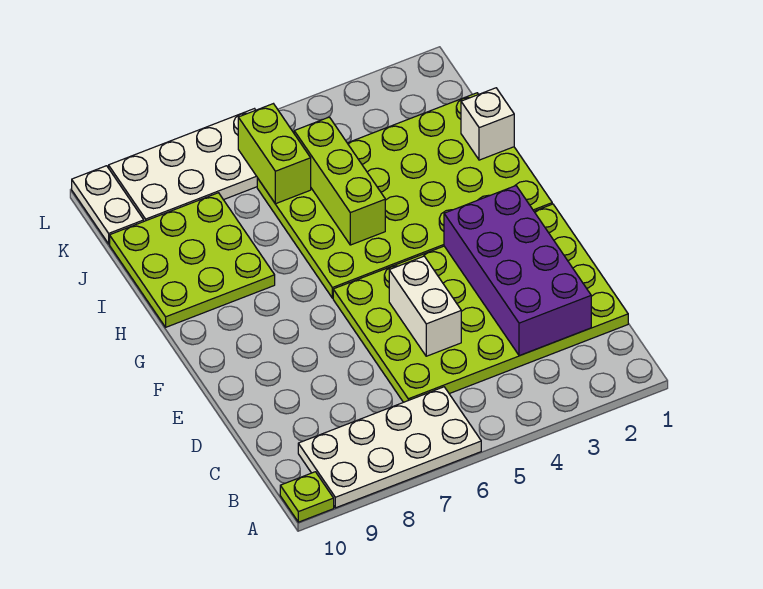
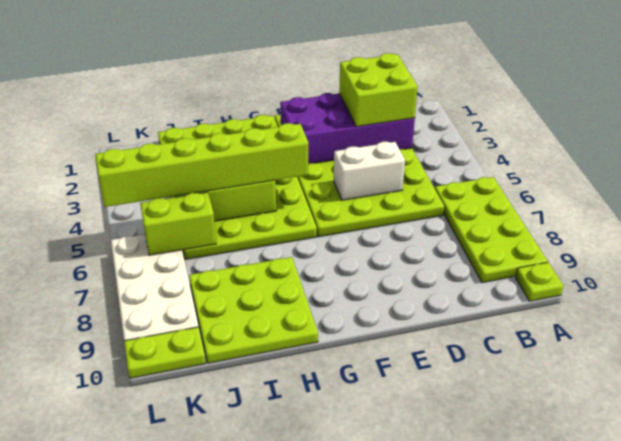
white plate A6:B9 level 1 -> lime plate A6:B9 level 1
none -> lime brick C2:D3 level 3
none -> lime brick G5:L5 level 3
white brick I1 level 2 -> none
white plate K10:L10 level 1 -> lime plate K10:L10 level 1

